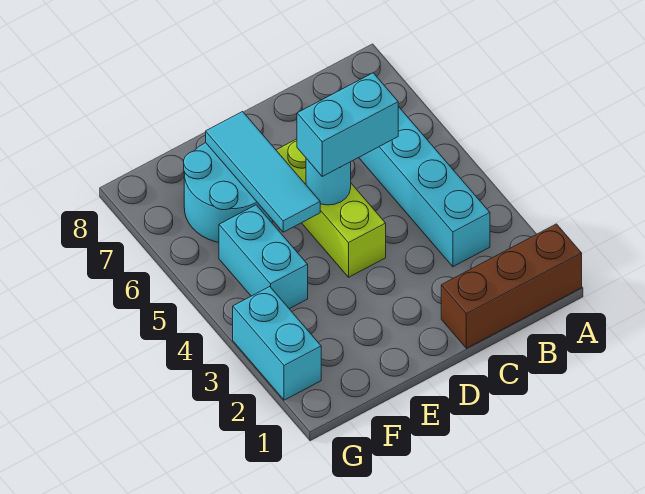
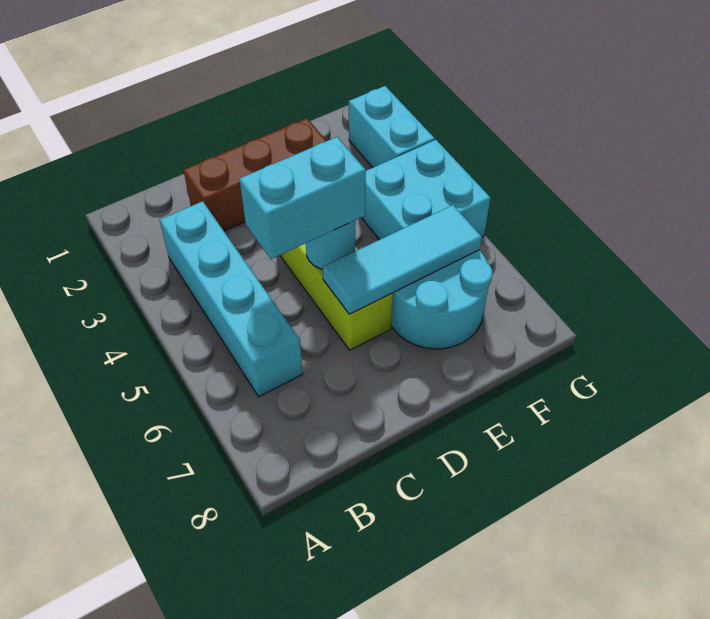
brown brick A1:C1 level 1 -> brown brick C2:E2 level 1
cyan tile E5:E7 level 2 -> cyan tile D6:F6 level 2
cyan brick F4:F5 level 1 -> cyan brick F4:G5 level 1

